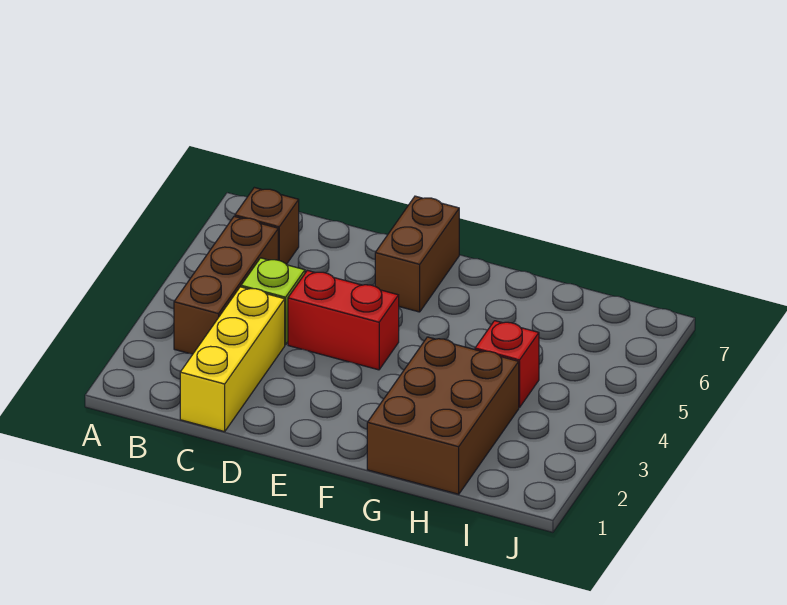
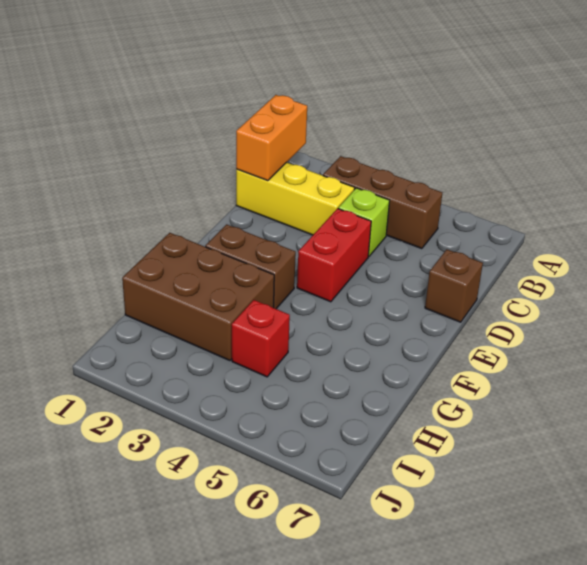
none -> orange brick B1:C1 level 2
brown brick B6 level 1 -> brown brick D7 level 1
brown brick E6:E7 level 1 -> brown brick F2:F3 level 1

